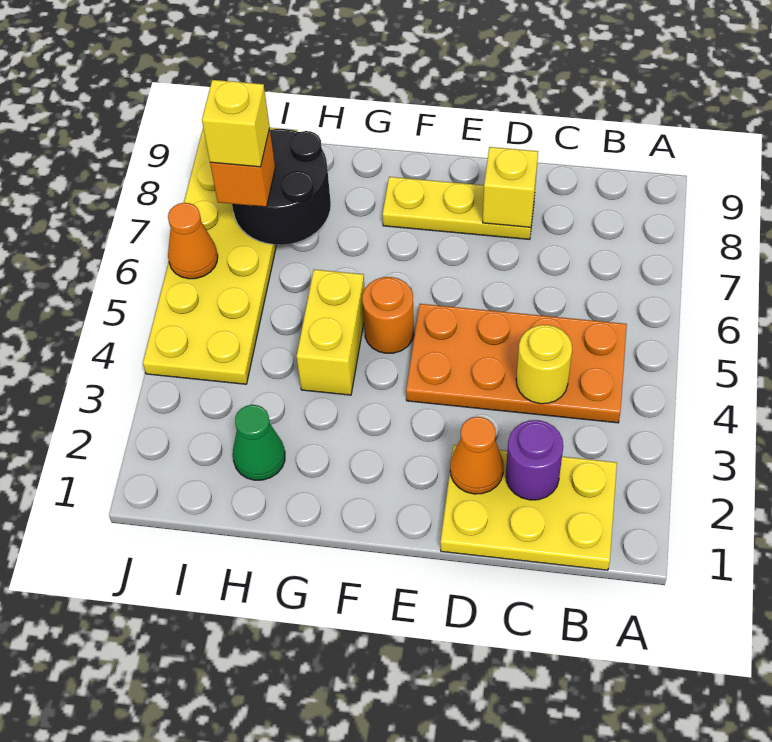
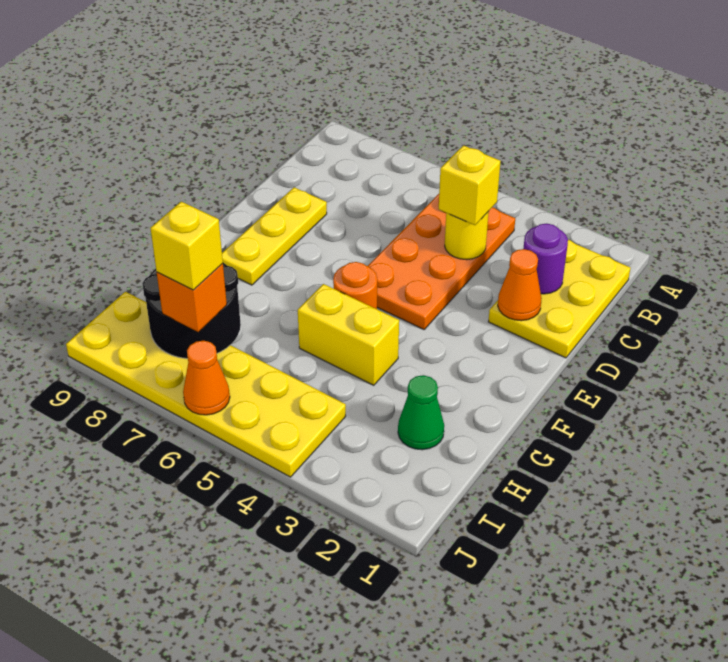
yellow brick D8 level 2 -> yellow brick C4 level 3

